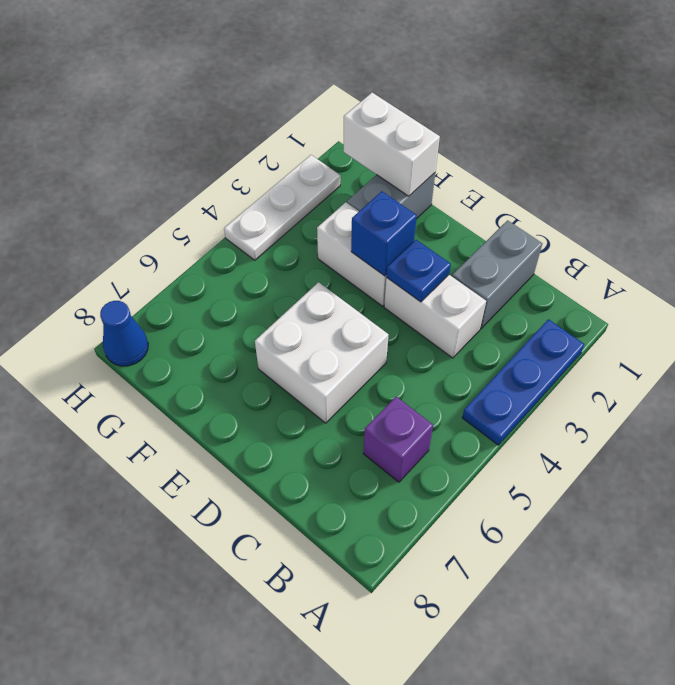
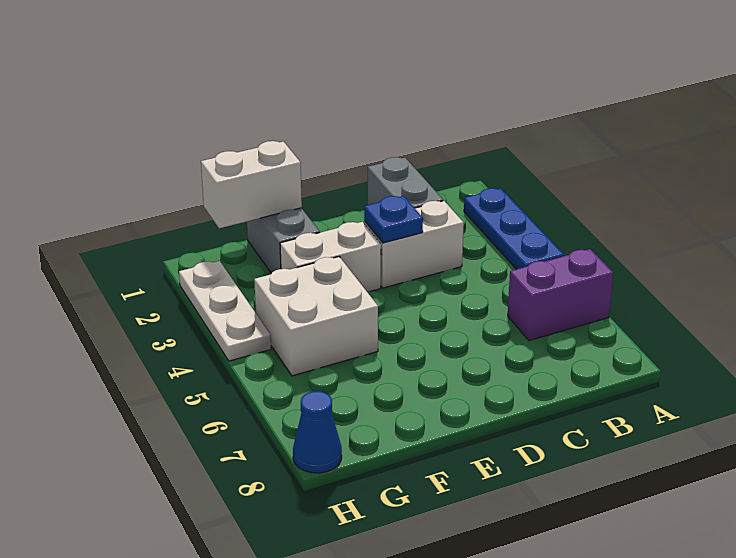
purple brick B6 level 1 -> purple brick A6:B6 level 1
white brick D5:E6 level 1 -> white brick F4:G5 level 1
blue brick E3 level 2 -> none

